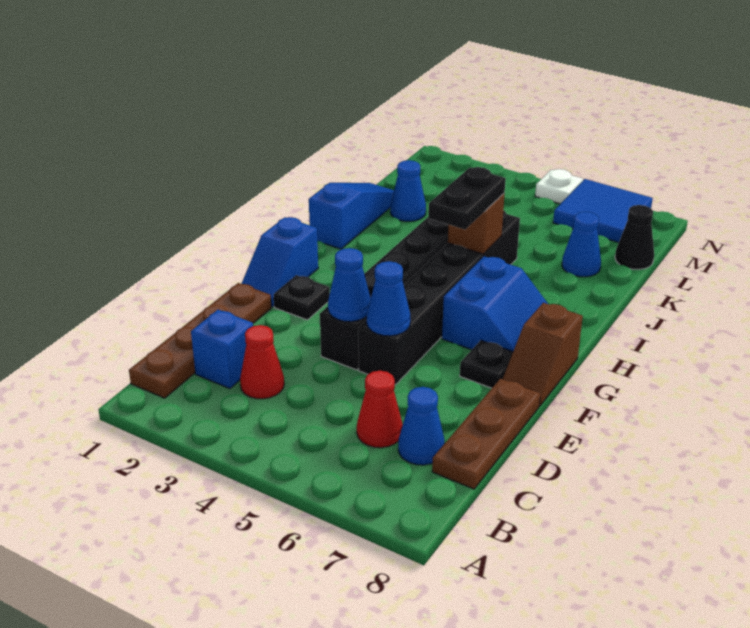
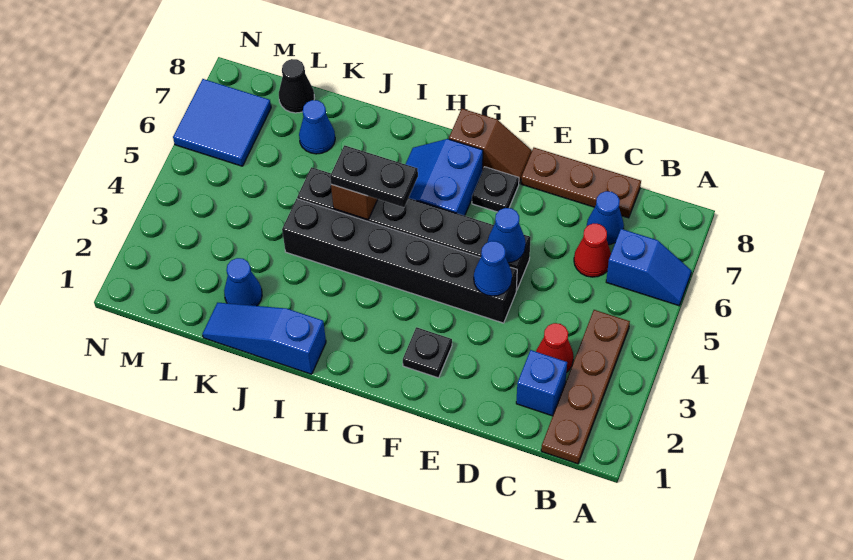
brown plate B1:E1 level 1 -> brown plate B1:B4 level 1
blue slope F1:G1 level 1 top G -> blue slope A6:B6 level 1 top B
blue slope G6:H7 level 1 top 6 -> blue slope G6:H7 level 1 top G
white plate N5 level 1 -> none

